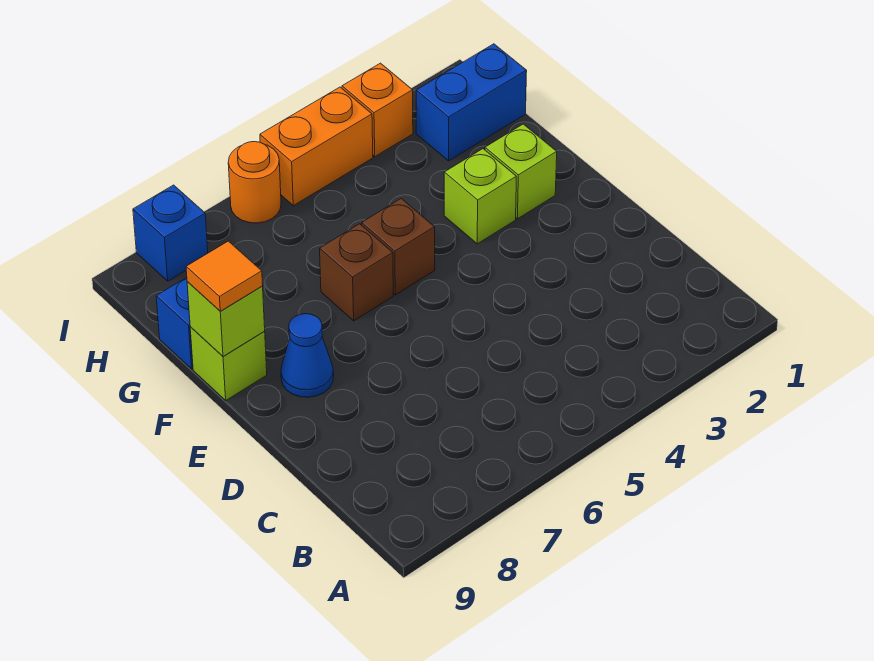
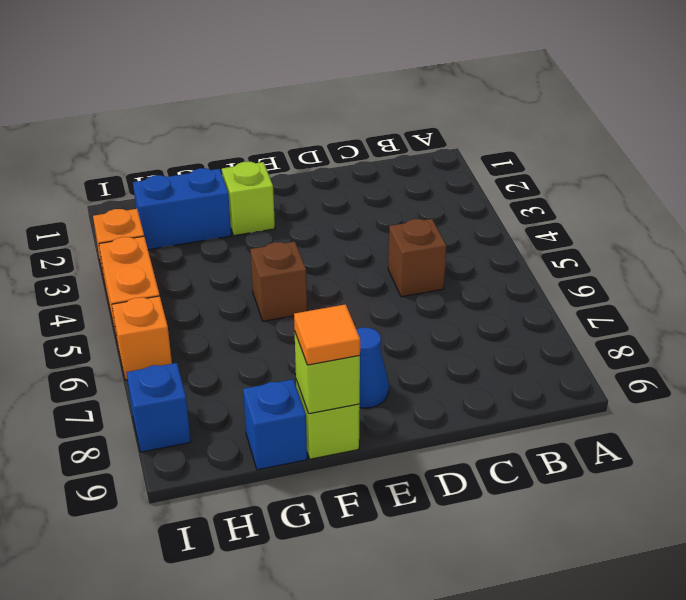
lime brick F3 level 1 -> none
brown brick F6 level 1 -> brown brick C5 level 1
blue brick H1:H2 level 1 -> blue brick G2:H2 level 1
orange round brick I6 level 1 -> orange brick I6 level 1

